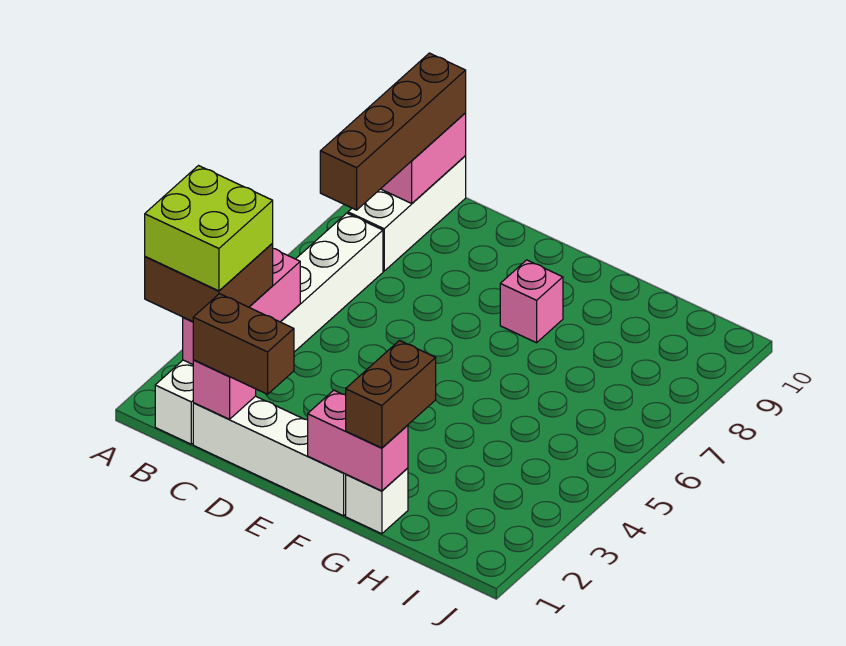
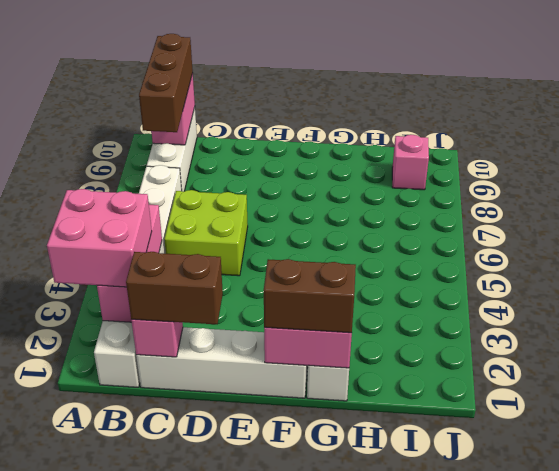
brown brick A2:B3 level 3 -> pink brick A2:B3 level 3
lime brick A2:B3 level 4 -> lime brick C5:D6 level 1
brown brick B7:B10 level 3 -> brown brick B8:B10 level 3
pink brick F8 level 1 -> pink brick I9 level 1
brown brick G1:G2 level 3 -> brown brick F1:G1 level 3

